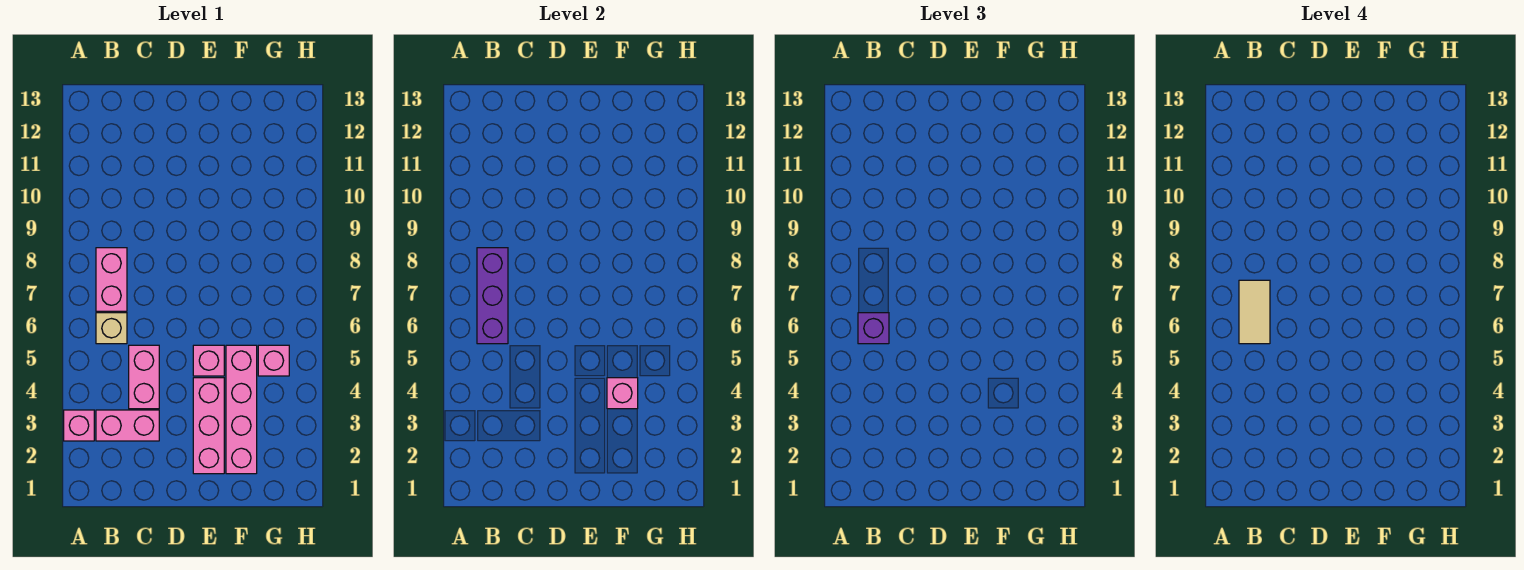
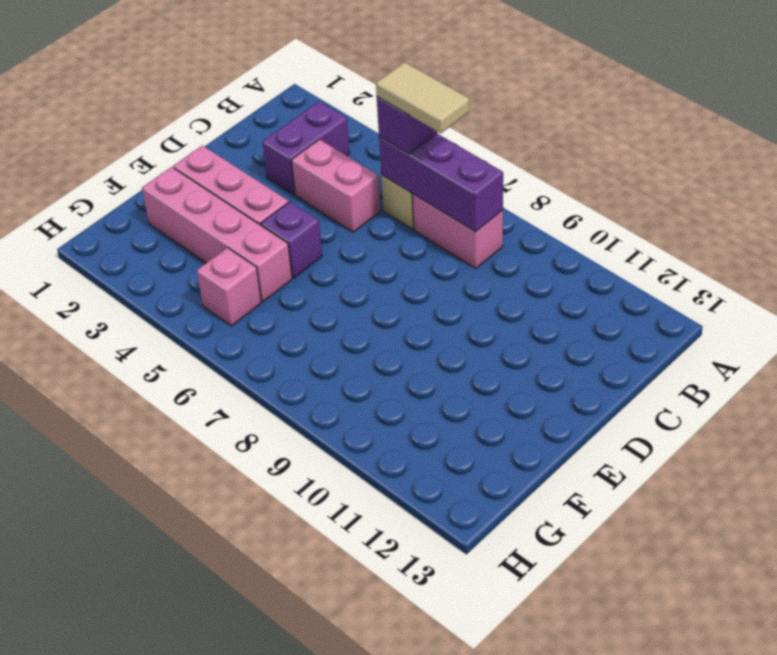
pink brick A3 level 1 -> none
pink brick B3:C3 level 1 -> purple brick B3:C3 level 1
pink brick E5 level 1 -> purple brick E5 level 1
pink brick F4 level 2 -> none

